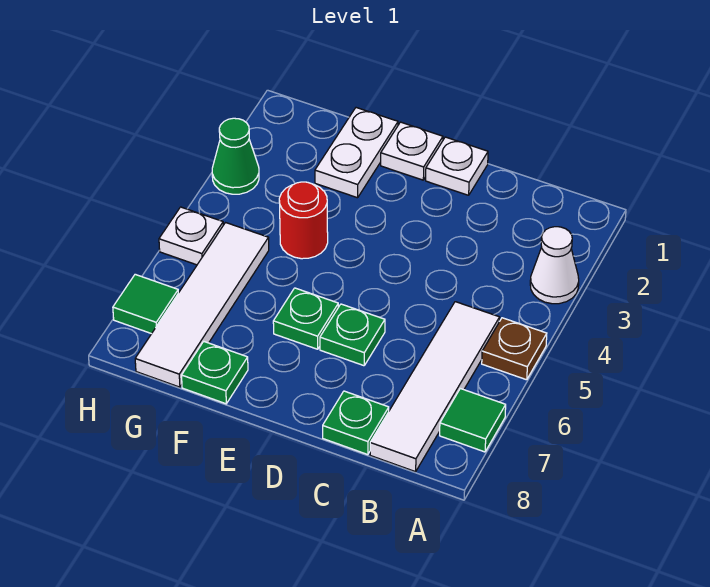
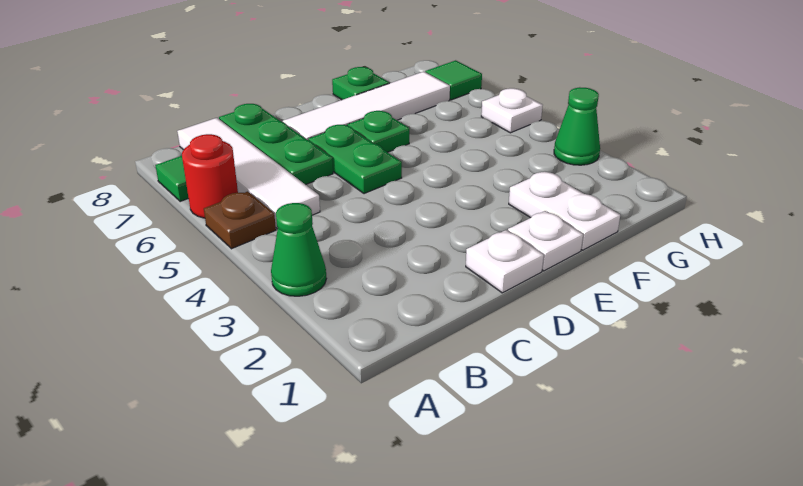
white cone A3 level 1 -> green cone A3 level 1
green plate C8 level 1 -> green plate C6:C8 level 1
green plate D6 level 1 -> green plate D5:D6 level 1
red round brick F4 level 1 -> red round brick A6 level 1
white tile G5:G8 level 1 -> white tile D7:G7 level 1

